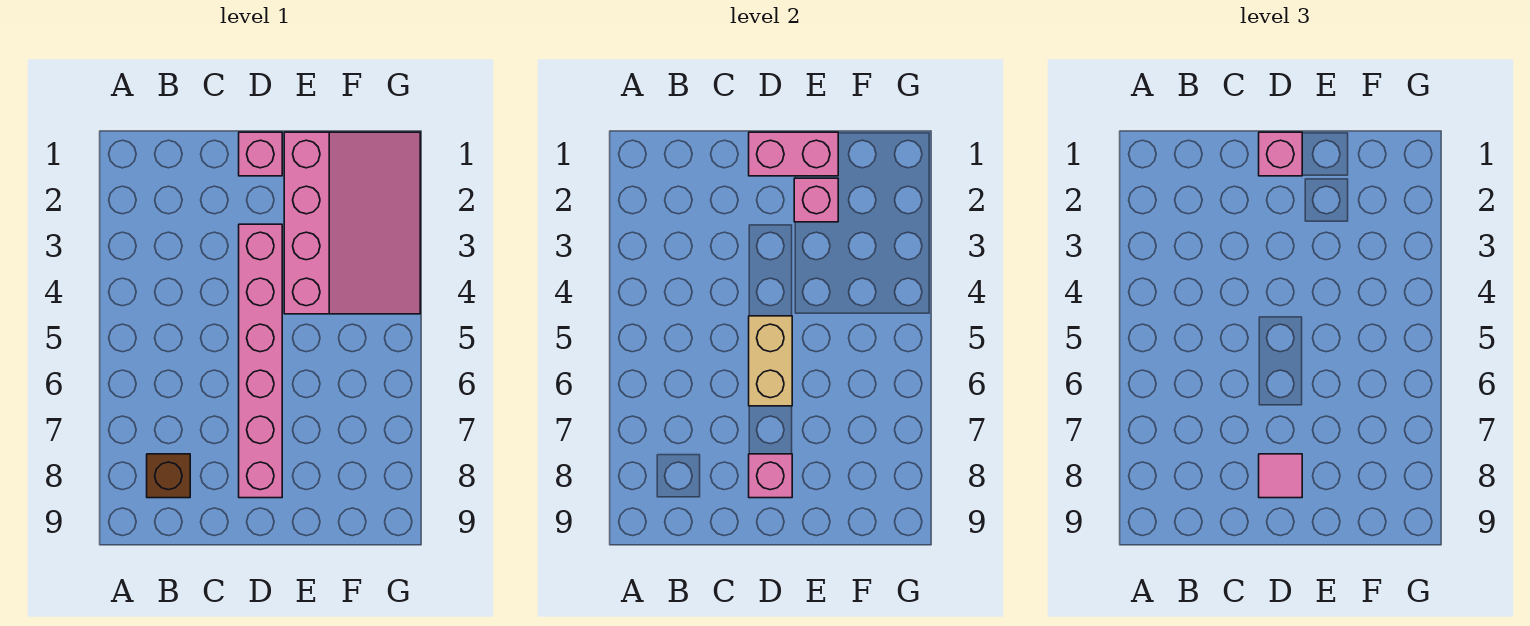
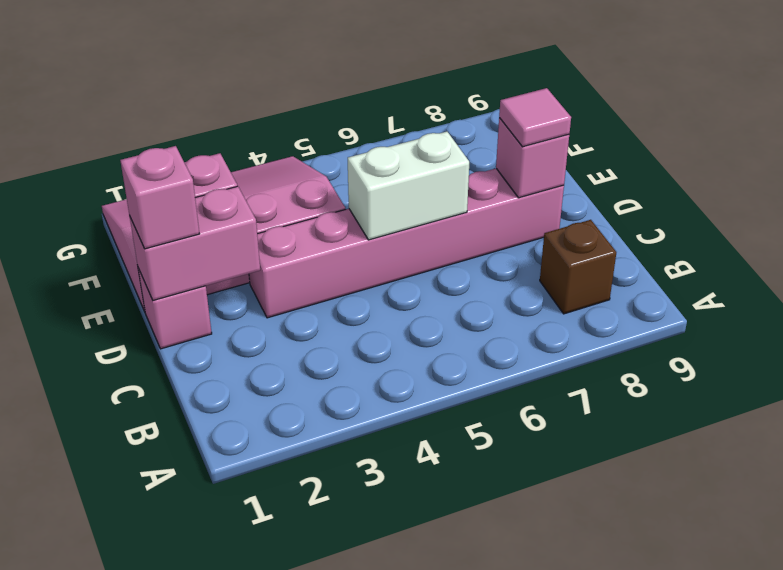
pink brick D1:E1 level 2 -> pink brick D1:D2 level 2
tan brick D5:D6 level 2 -> white brick D5:D6 level 2

